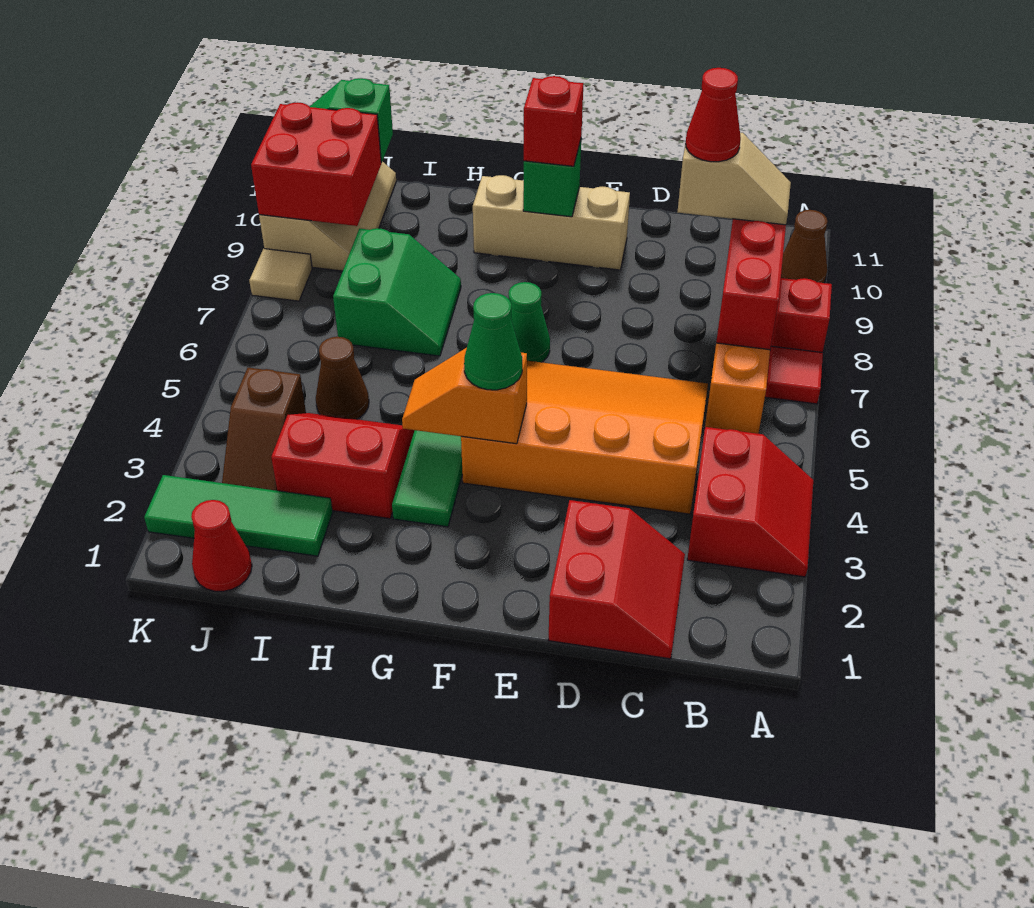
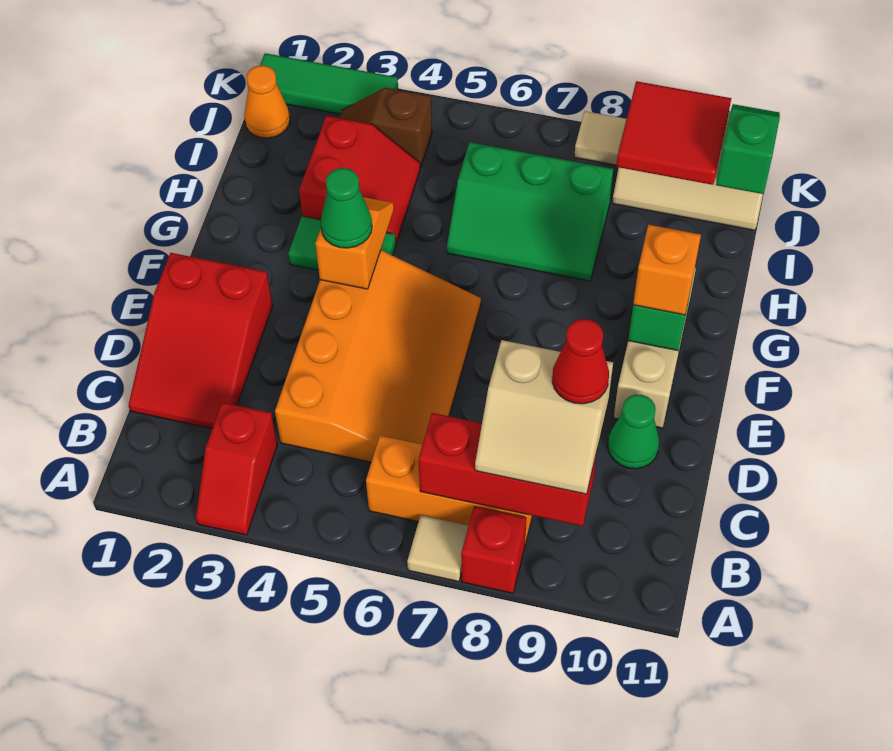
red slope A3:B4 level 1 top B -> red slope A3:B3 level 1 top B
red tile A7 level 1 -> tan tile A7 level 1
brown cone A10 level 1 -> none
tan slope B9:C9 level 3 top C -> tan slope B8:C9 level 3 top C
red slope C1:D2 level 1 top D -> red slope C1:E2 level 1 top E
green cone F7 level 1 -> green cone D10 level 1
red brick F10 level 3 -> orange brick F10 level 3
green slope H7:I8 level 1 top I -> green slope H6:I8 level 1 top I
green tile I2:K2 level 1 -> green tile K1:K3 level 1
brown cone I5 level 1 -> none
red cone J1 level 1 -> orange cone J1 level 1
red brick J9:K10 level 2 -> red tile J9:K10 level 2

